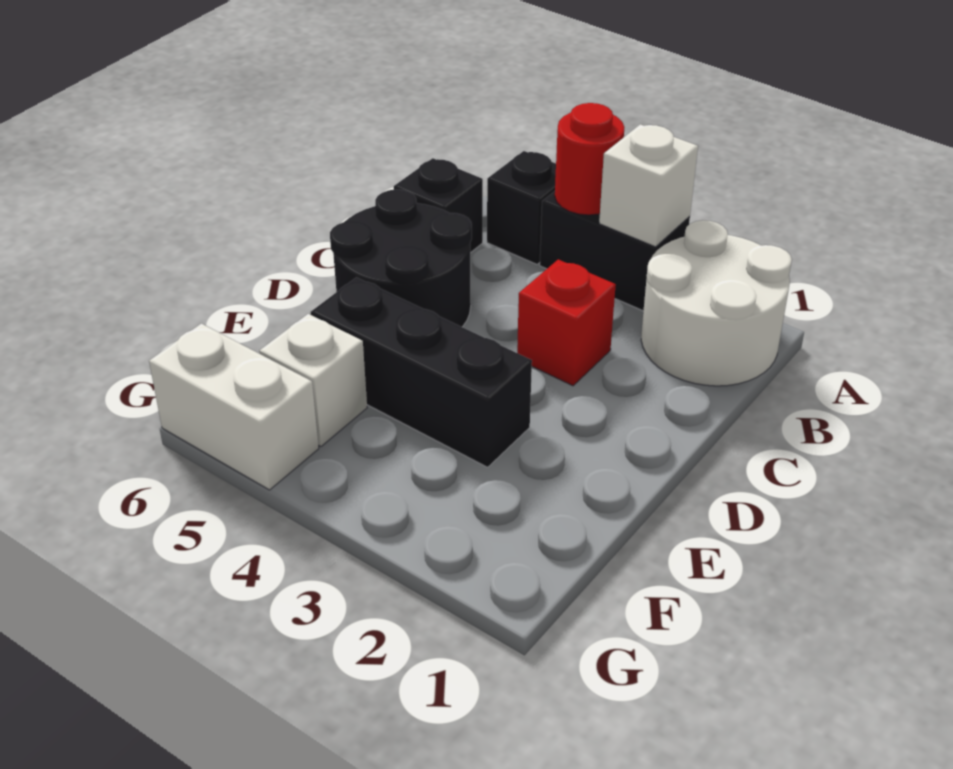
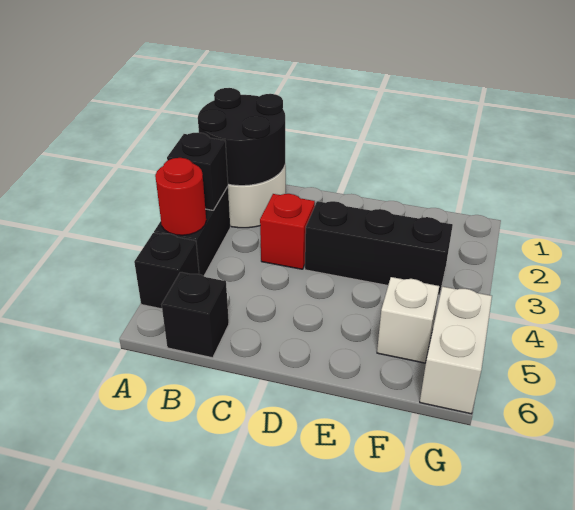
white brick A3 level 2 -> black brick A3 level 2
black round brick C5:D6 level 1 -> black round brick A1:B2 level 2
black brick E3:E5 level 1 -> black brick D3:F3 level 1

